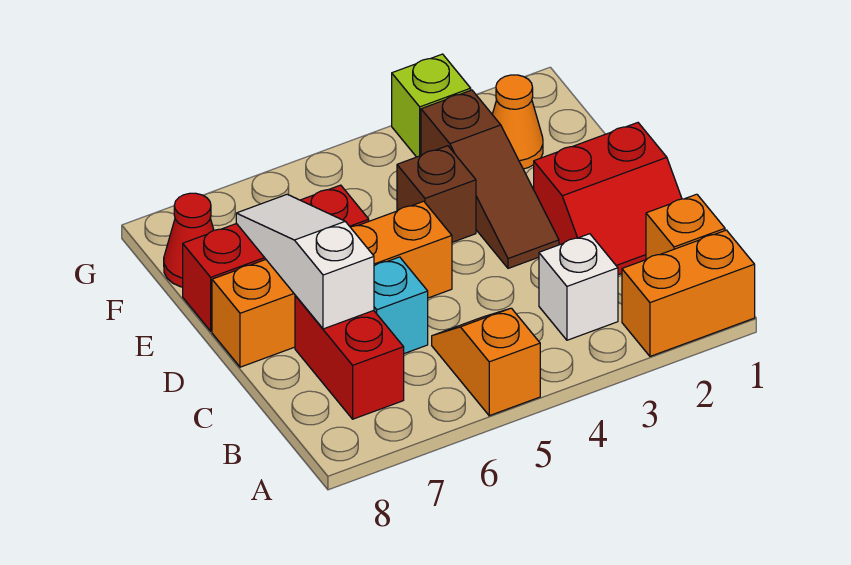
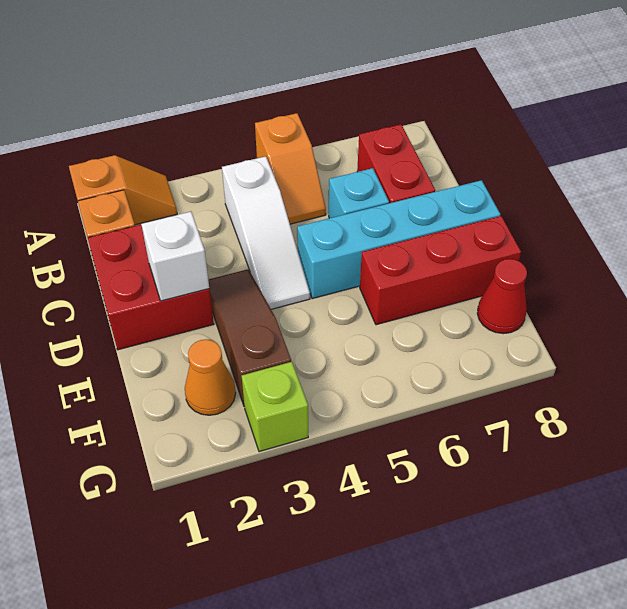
orange brick A1:A2 level 1 -> orange slope A1:A2 level 1 top 1
white brick B3 level 1 -> white brick D2 level 2
red slope C1:D2 level 1 top D -> red brick C1:D2 level 1
white slope C7:E7 level 2 top C -> white slope B4:D4 level 1 top B
orange brick D5:D8 level 1 -> cyan brick D5:D8 level 1
brown brick E4 level 1 -> none

